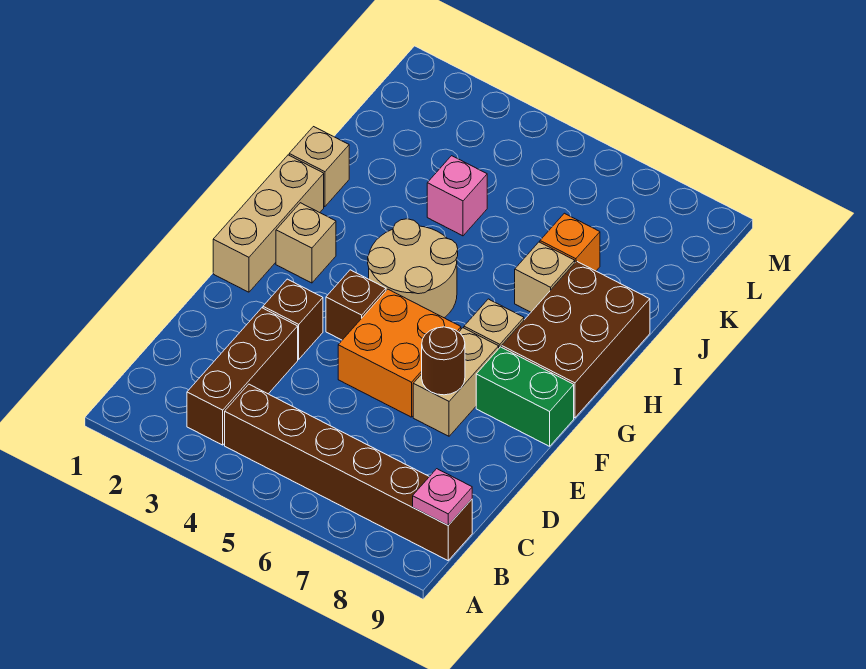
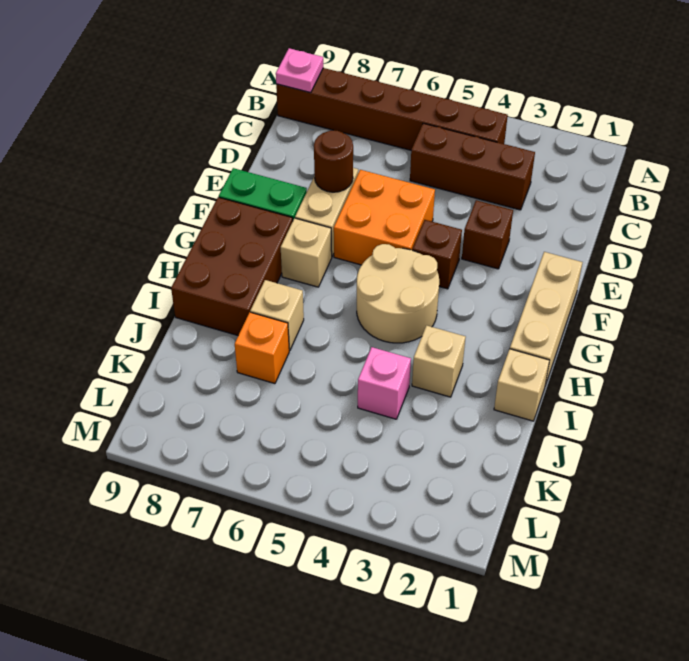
brown brick B3:D3 level 1 -> brown brick C3:C5 level 1
tan brick G2 level 1 -> tan brick I3 level 1

